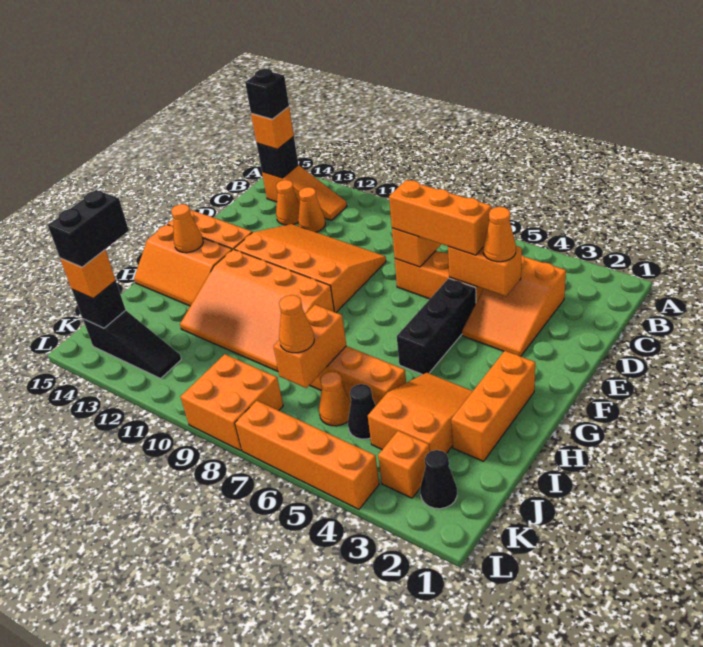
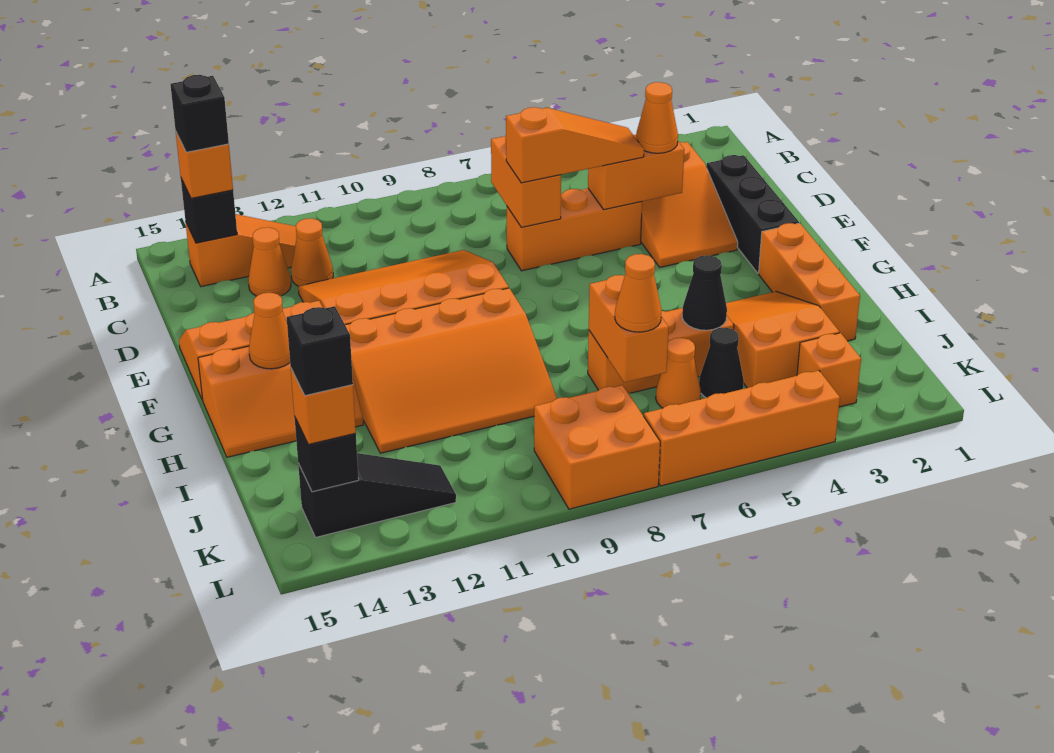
orange brick D5:D7 level 3 -> orange slope D5:D7 level 3 top 7
black brick E5:G5 level 1 -> black brick D2:F2 level 1
black brick J14:K14 level 4 -> black brick K14 level 4
black cone K2 level 1 -> black cone I5 level 2

